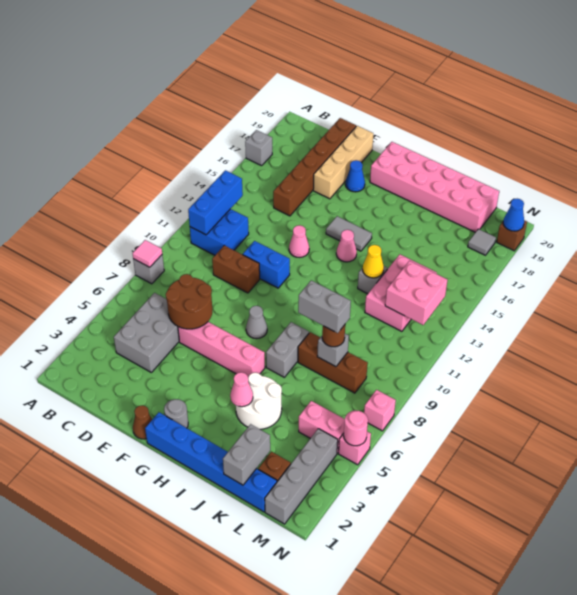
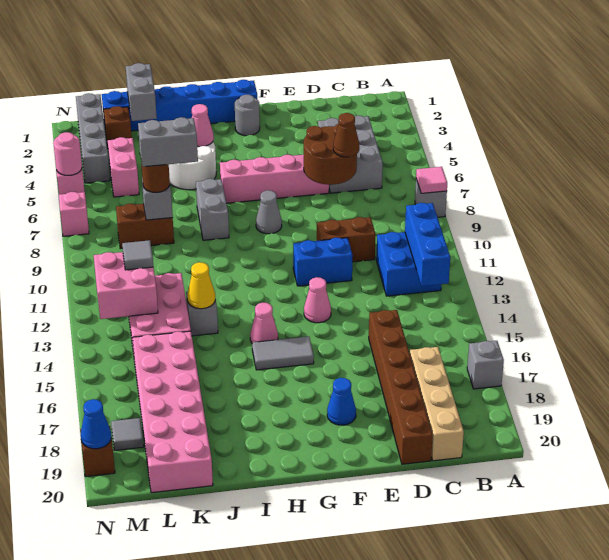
tan brick E17:E20 level 1 -> tan brick C17:C20 level 1
brown cone F1 level 1 -> brown cone D7 level 3
pink brick G19:L20 level 1 -> pink brick K15:L20 level 1
brown brick J8:L8 level 1 -> brown brick K8:L8 level 1
pink brick L5:M5 level 1 -> pink brick L4:L5 level 1
none -> grey tile L12 level 3

